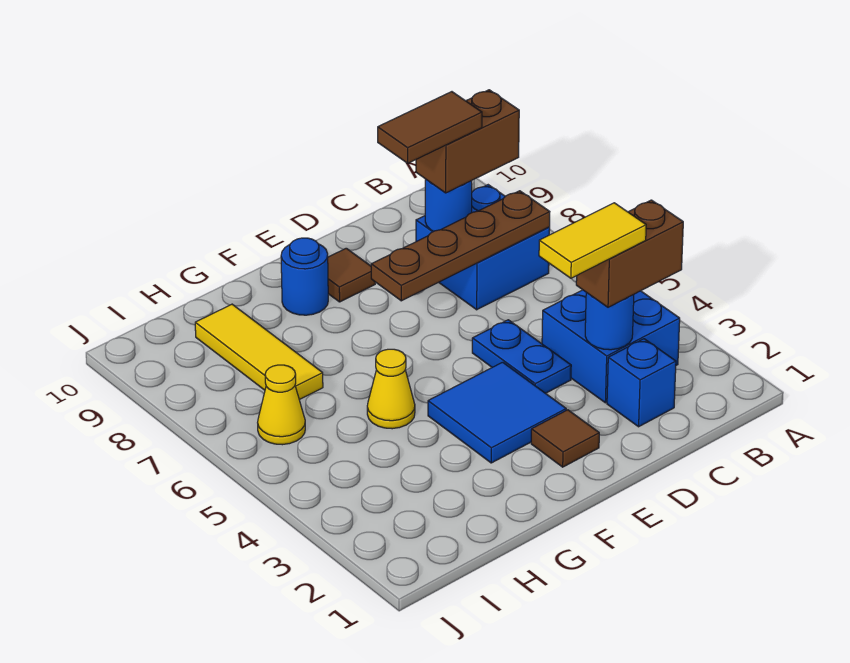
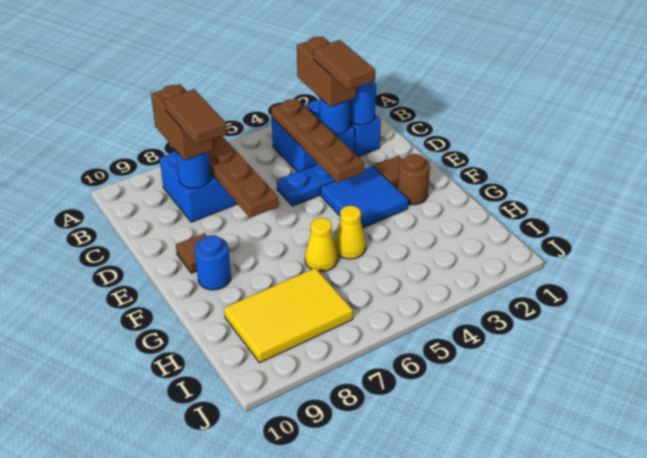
none -> brown plate B4:E4 level 2
none -> blue round brick C2 level 2
yellow tile C3:D3 level 4 -> brown tile C3:D3 level 4
none -> brown round brick F2 level 1
yellow tile H7:H9 level 1 -> yellow tile H7:I9 level 1
yellow cone I6 level 1 -> yellow cone G6 level 1

